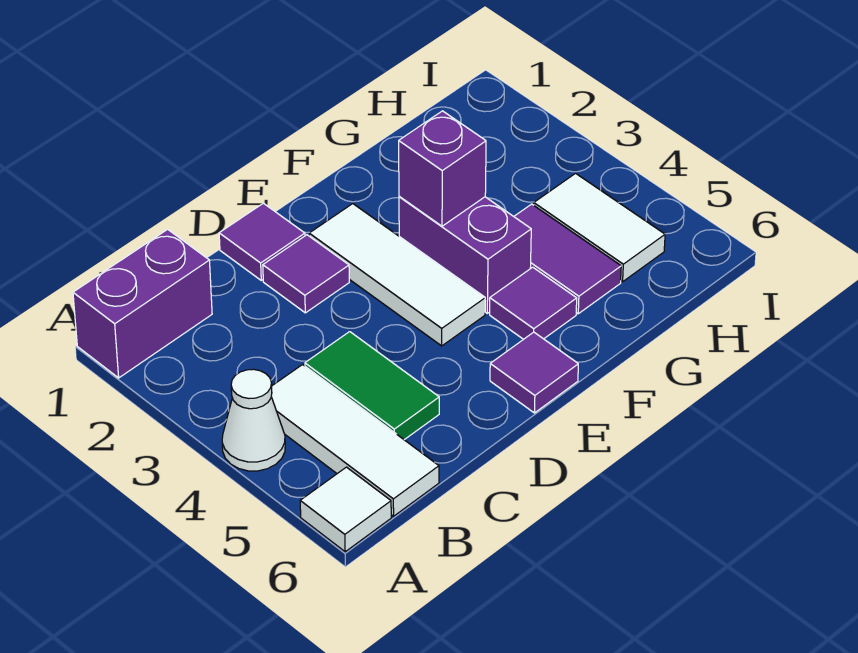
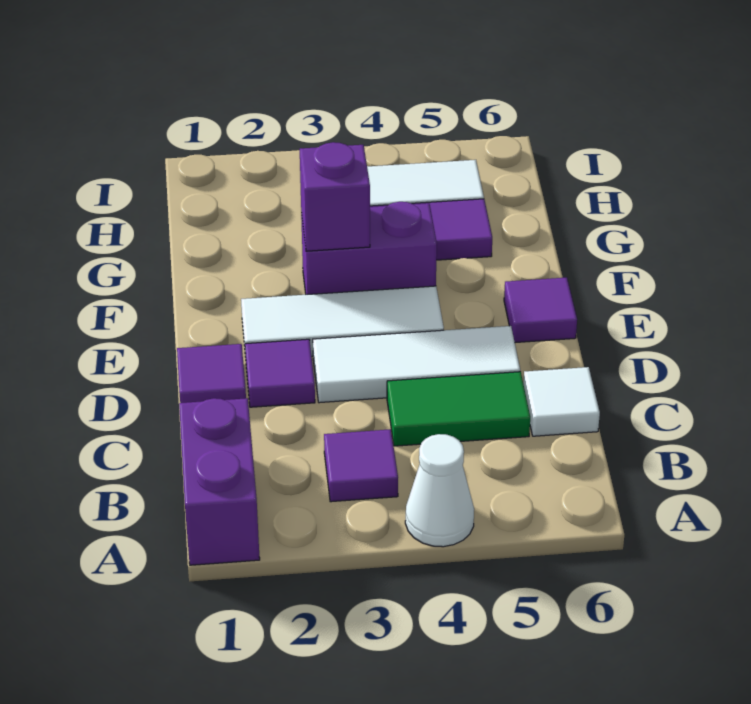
white tile A6 level 1 -> white tile C6 level 1
white tile B4:B6 level 1 -> white tile D3:D5 level 1
purple tile F5 level 1 -> purple tile B3 level 1

